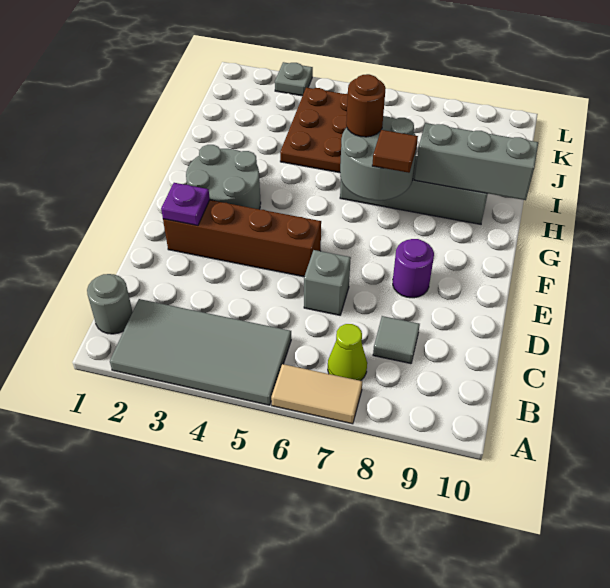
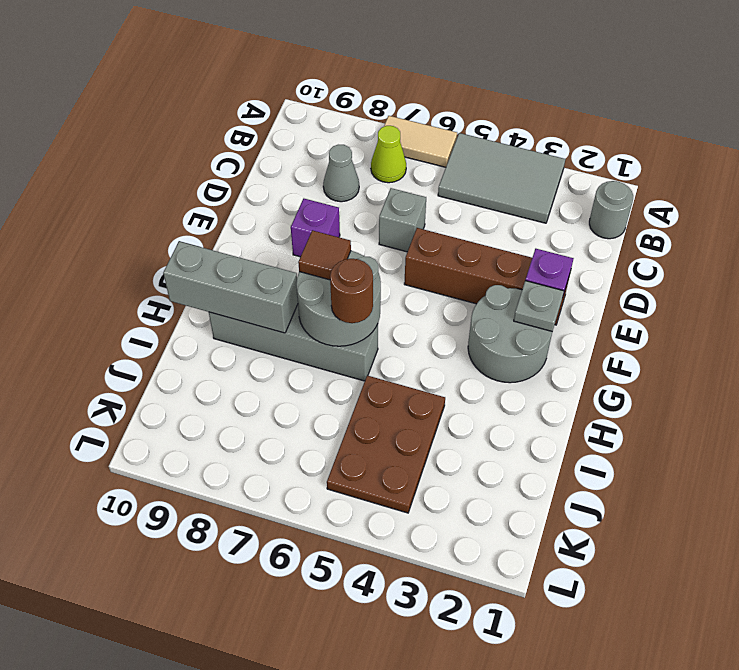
grey tile A2:B5 level 1 -> grey tile A3:B5 level 1
grey tile C8 level 1 -> grey cone C8 level 1
purple round brick E8 level 1 -> purple brick E8 level 1
grey plate L3 level 1 -> grey plate F2 level 2

